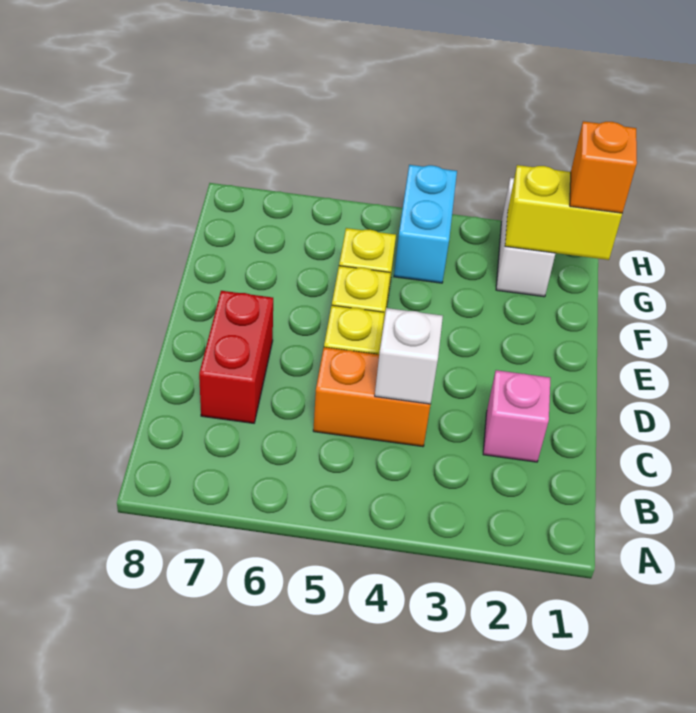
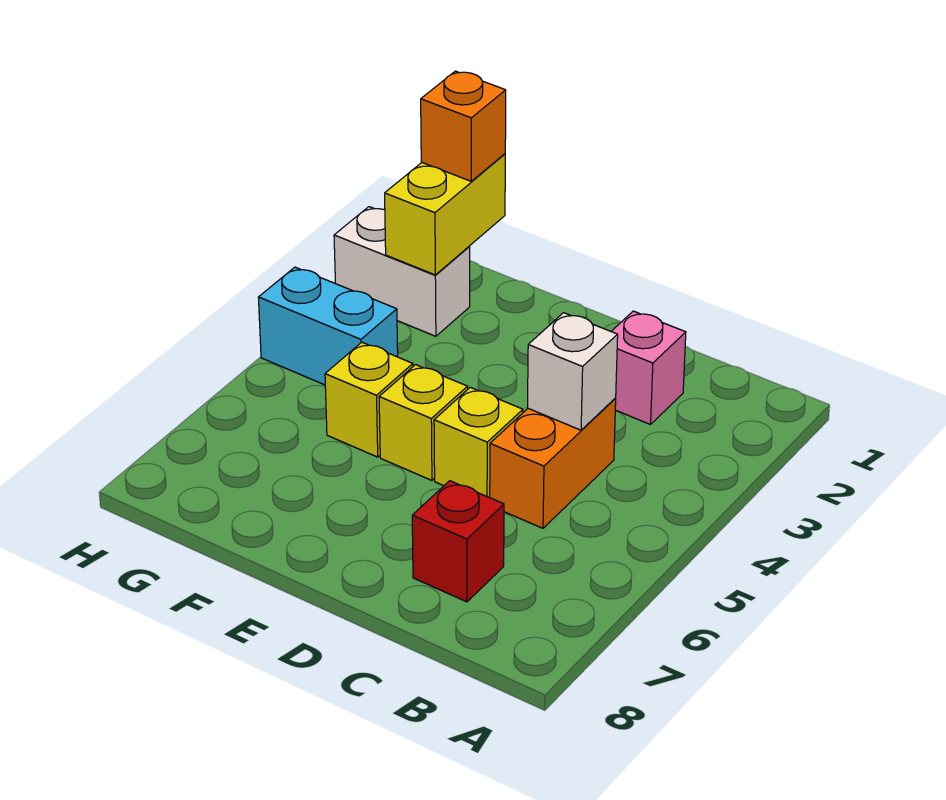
red brick C7:D7 level 1 -> red brick C7 level 1

